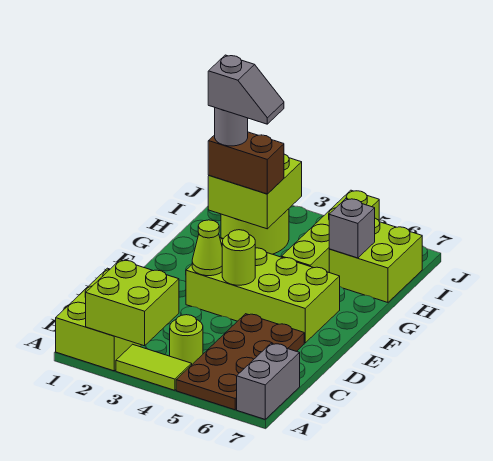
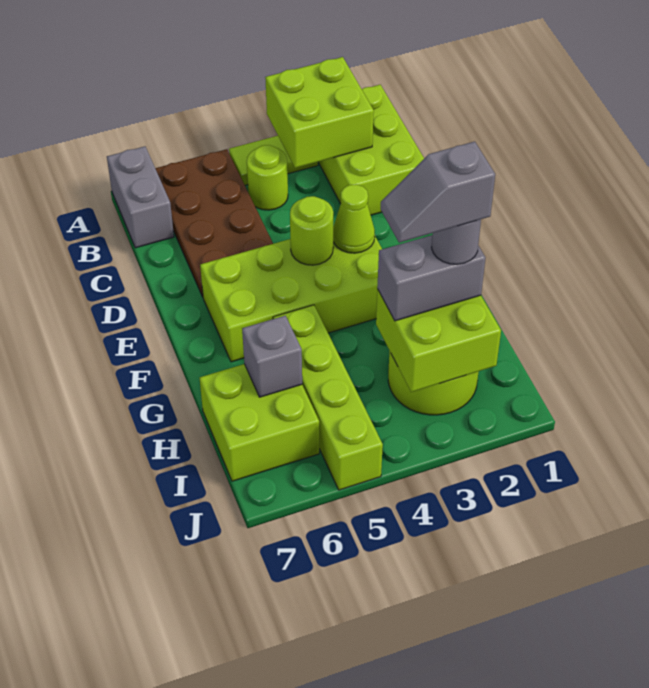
brown brick H2:H3 level 3 -> grey brick H2:H3 level 3

